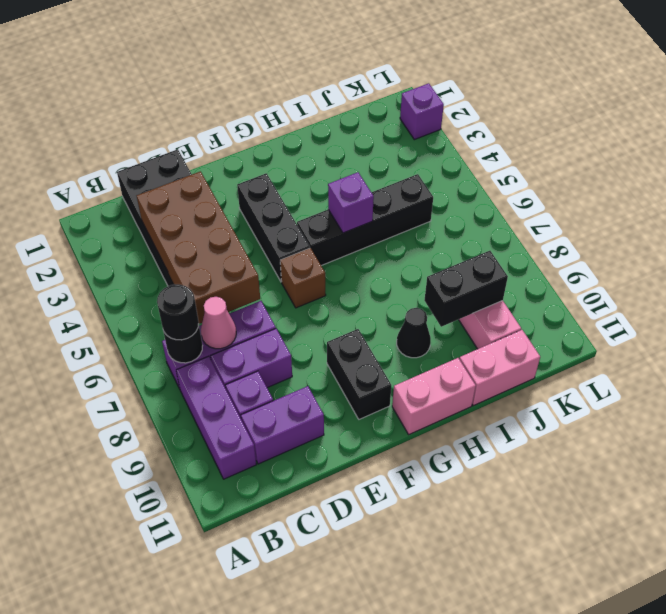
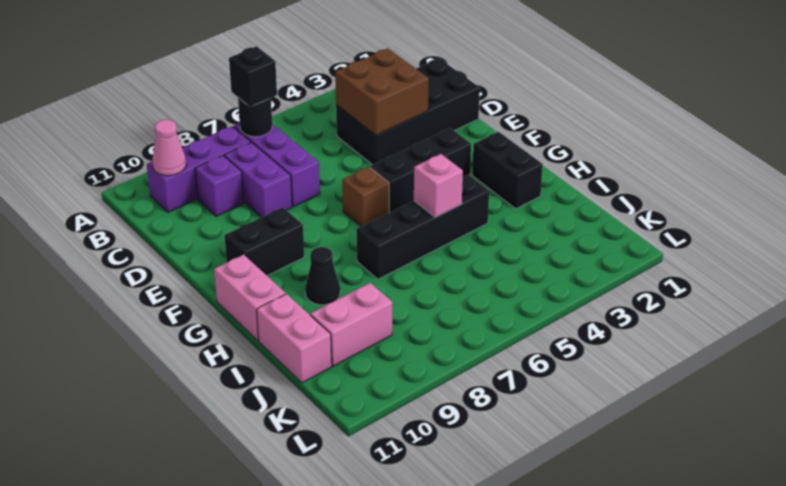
black round brick B7 level 3 -> black brick B7 level 3
brown brick C3:D6 level 2 -> brown brick C3:D4 level 2
pink cone C7 level 2 -> pink cone B10 level 2
purple brick C10:D10 level 1 -> none
black brick G5:J5 level 1 -> black brick H4:H7 level 1
purple brick H5 level 2 -> pink brick H5 level 2
black brick I9:J9 level 2 -> black brick G2:H2 level 1
purple brick L2 level 1 -> none

